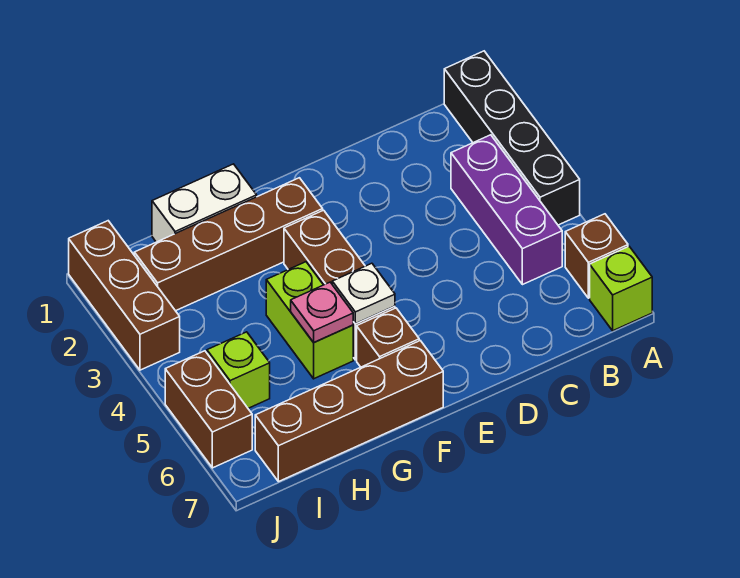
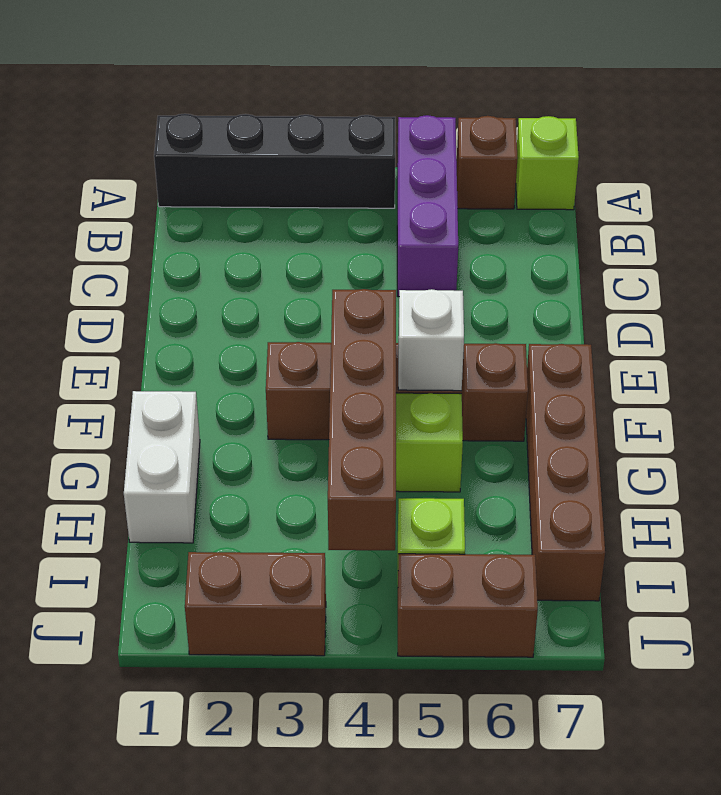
purple brick B3:B5 level 1 -> purple brick A5:C5 level 1
brown brick F2:I2 level 1 -> brown brick F4:I4 level 2
white plate F5 level 2 -> white brick F5 level 2
pink plate G5 level 2 -> none
brown brick J1:J3 level 1 -> brown brick J2:J3 level 1

